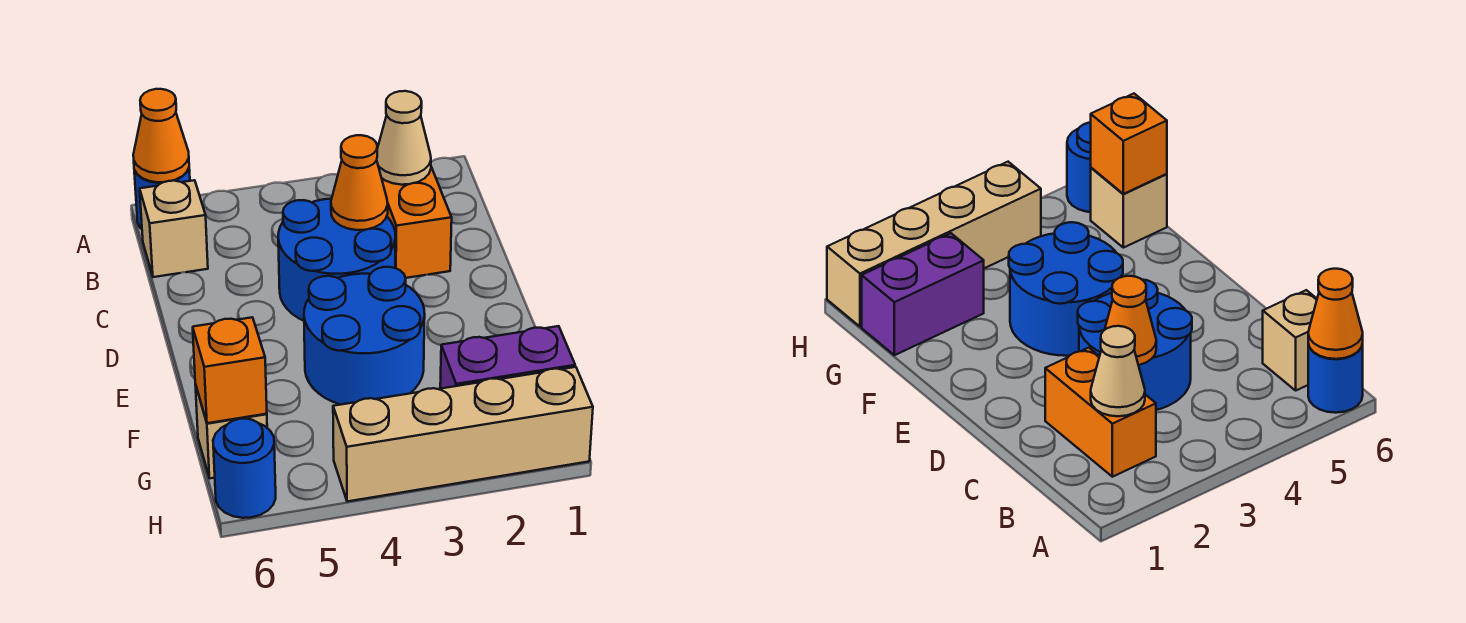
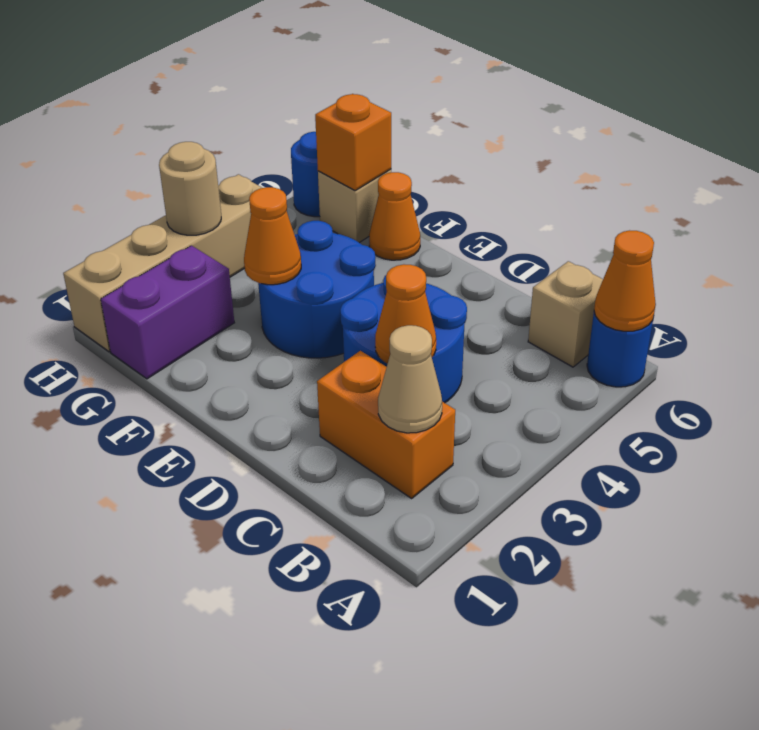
none -> orange cone F3 level 2
none -> orange cone F6 level 1
none -> tan round brick H3 level 2

